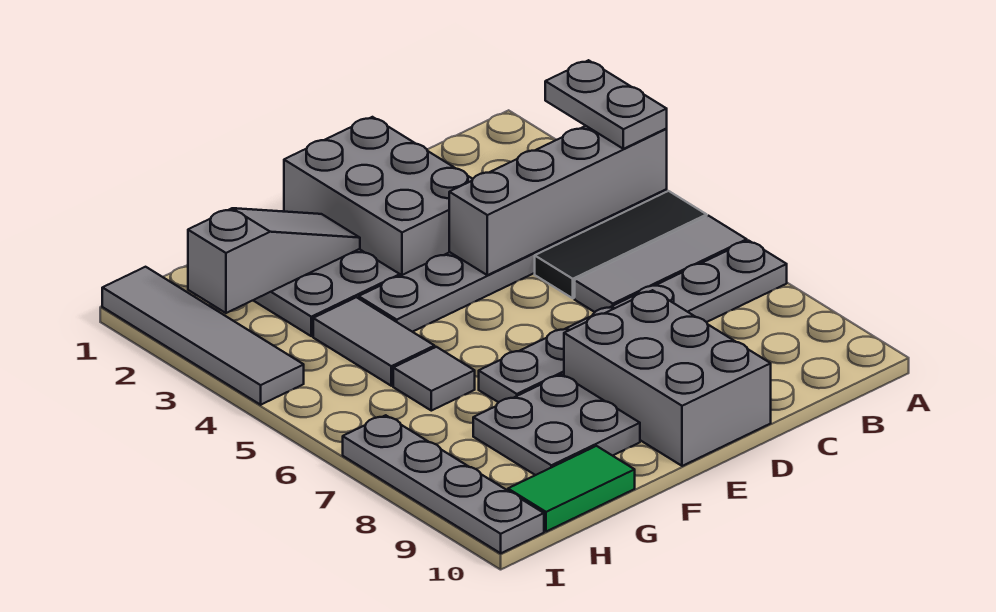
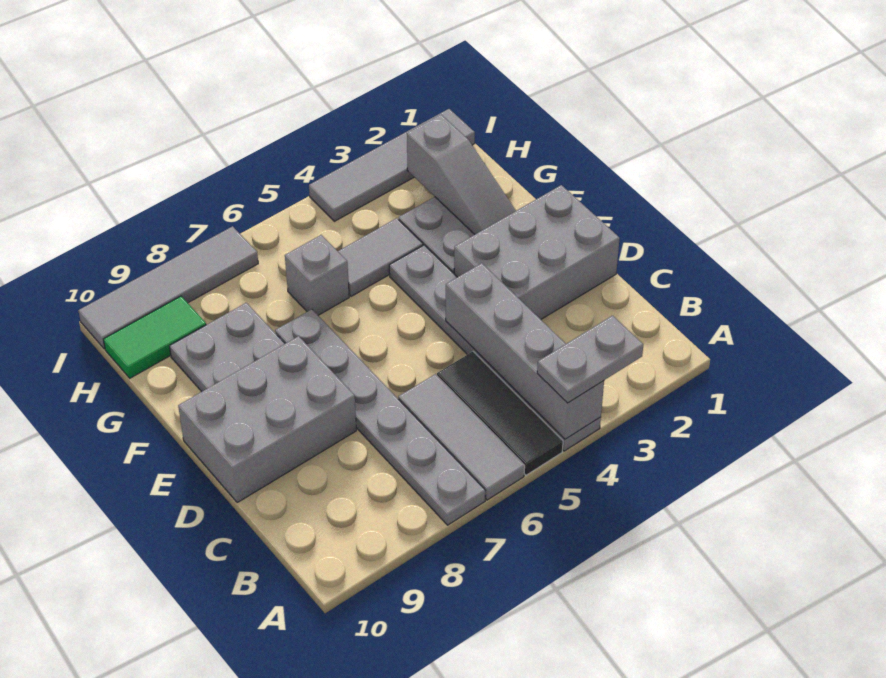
grey tile G6 level 1 -> grey brick G6 level 1
green tile G10:H10 level 1 -> green tile H9:H10 level 1
grey plate I7:I10 level 1 -> grey tile I7:I10 level 1

